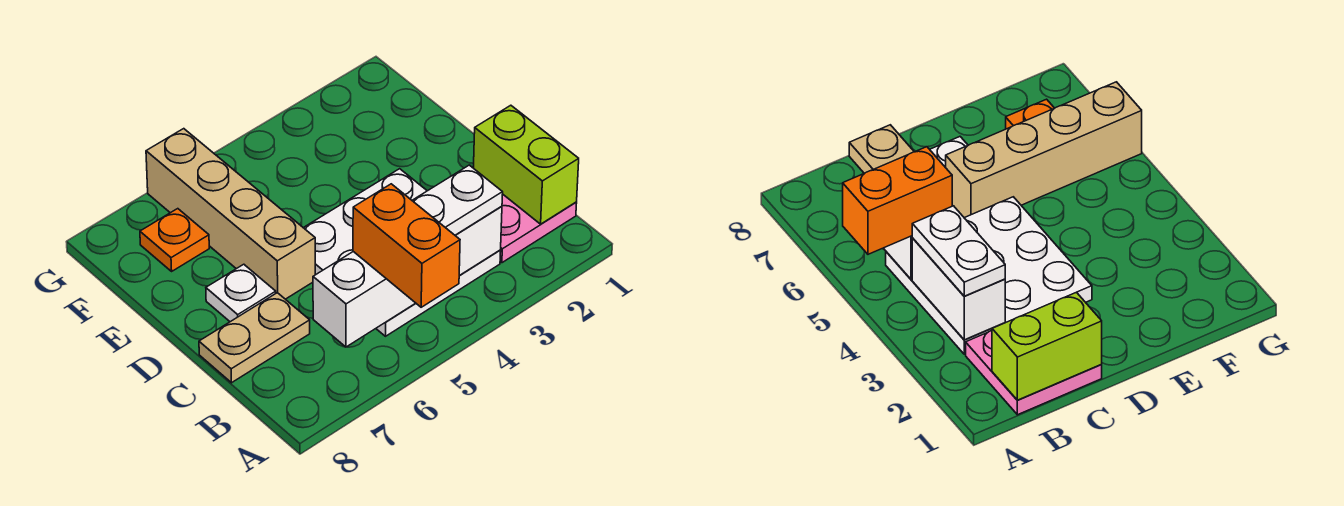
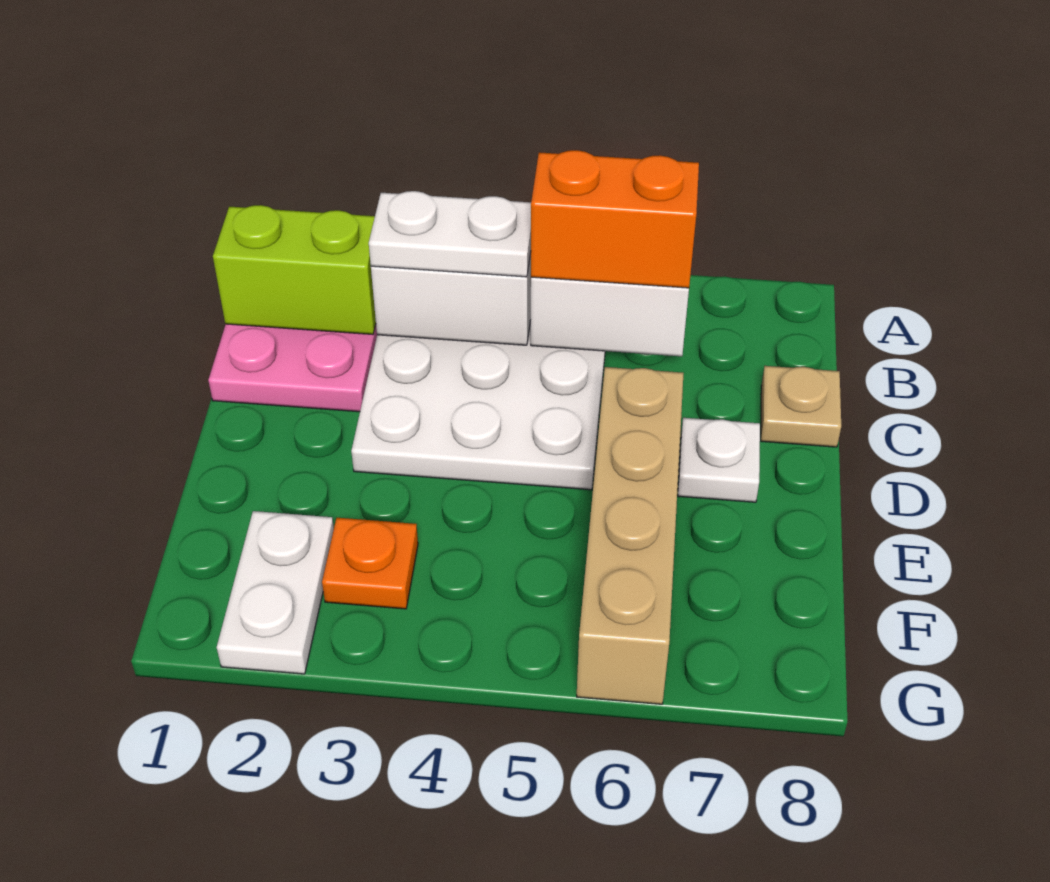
orange brick A5:B5 level 3 -> orange brick B5:B6 level 3
lime brick B1:C1 level 2 -> lime brick B1:B2 level 2
tan plate C7:C8 level 1 -> tan plate C8 level 1
none -> white plate F2:G2 level 1
orange plate F7 level 1 -> orange plate F3 level 1

